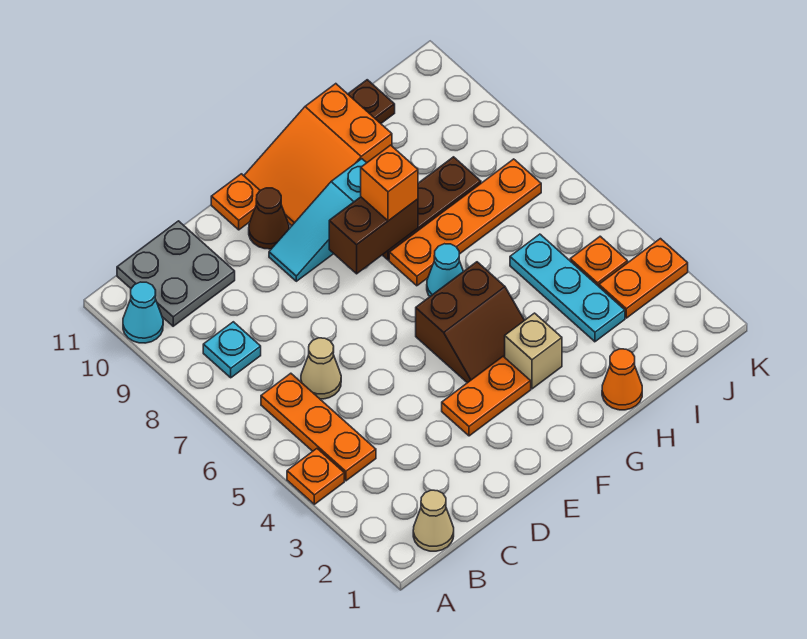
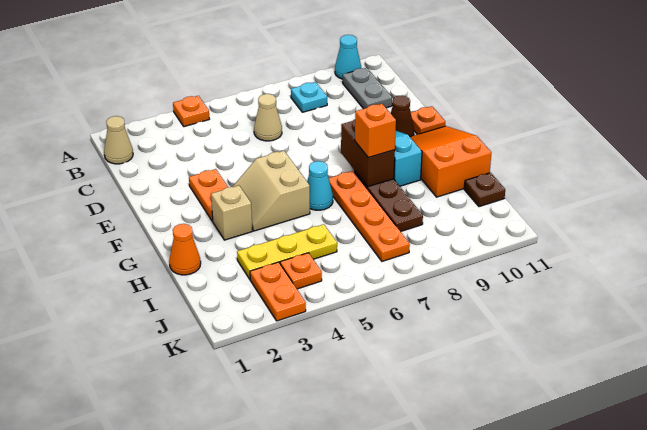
orange plate B4:B6 level 1 -> none
grey plate B10:C11 level 1 -> grey plate B10:C10 level 1
brown slope F4:G5 level 1 top 5 -> tan slope F4:G5 level 1 top 5
cyan plate I3:I5 level 1 -> yellow plate I3:I5 level 1

